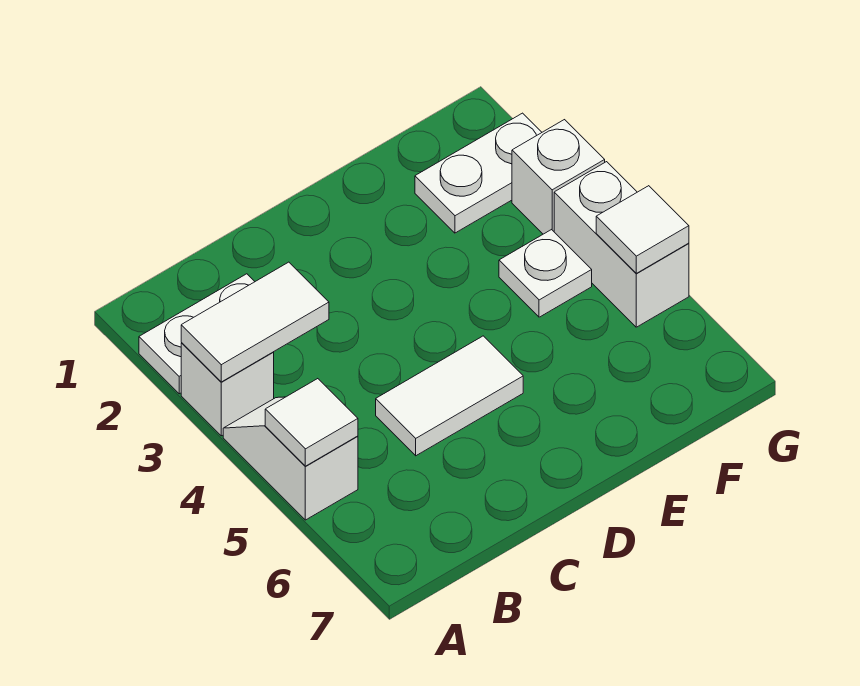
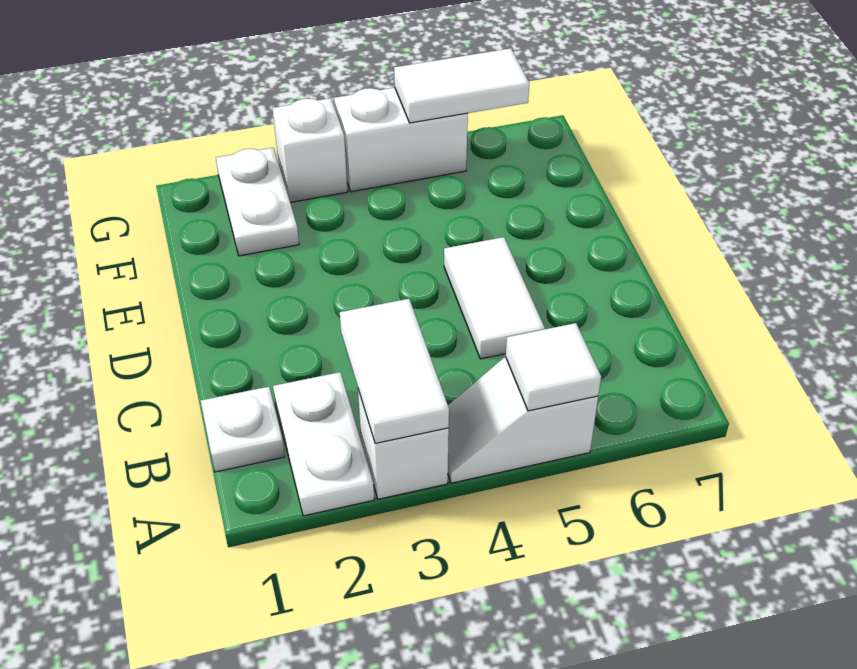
white plate F4 level 1 -> white plate B1 level 1
white tile G5 level 2 -> white tile G5:G6 level 2

